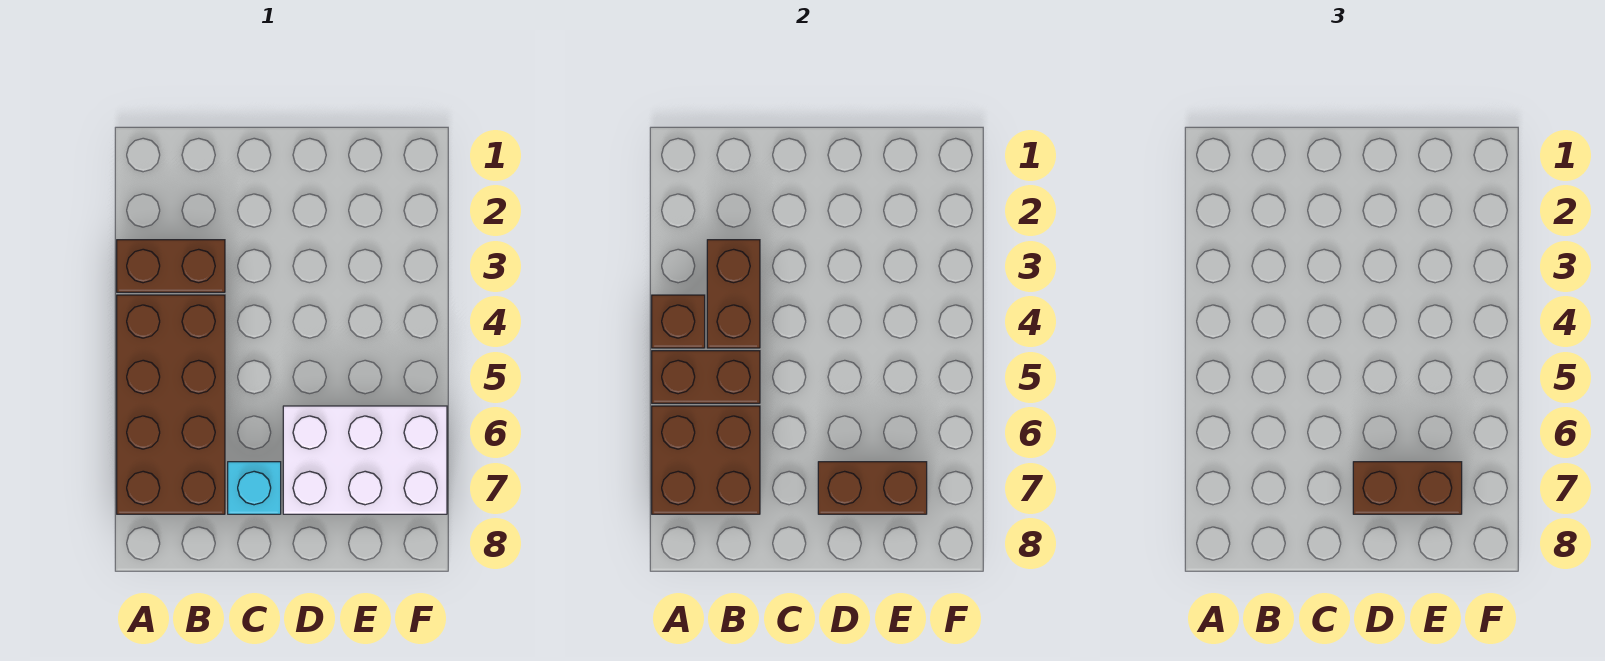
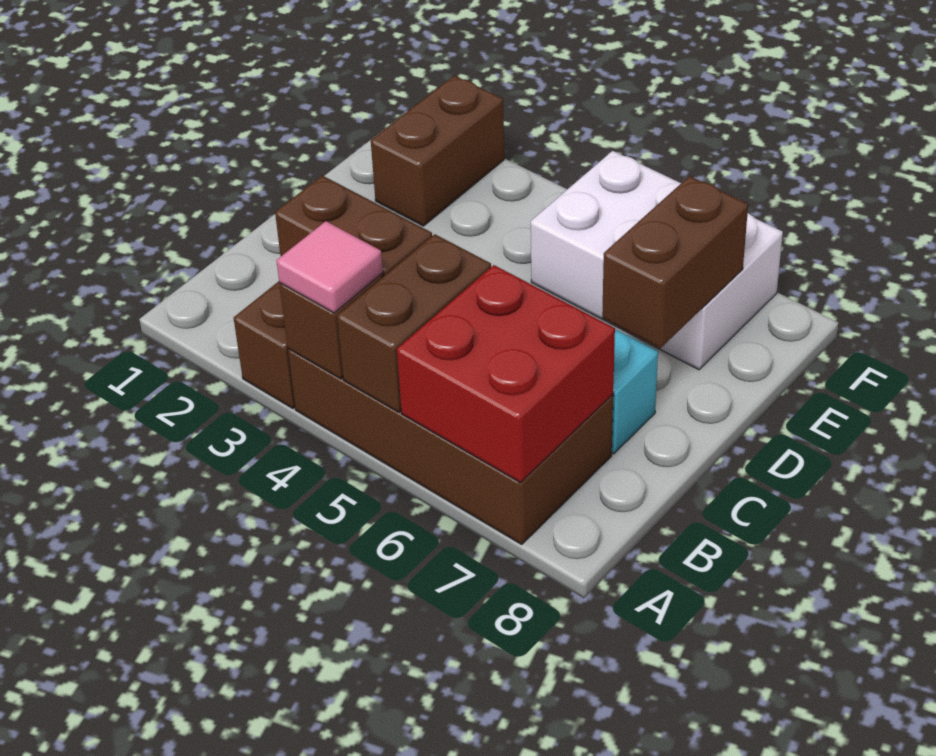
none -> pink tile A4 level 3
brown brick A6:B7 level 2 -> red brick A6:B7 level 2
white brick D6:F7 level 1 -> white brick E5:F7 level 1
brown brick D7:E7 level 3 -> brown brick E2:F2 level 1

